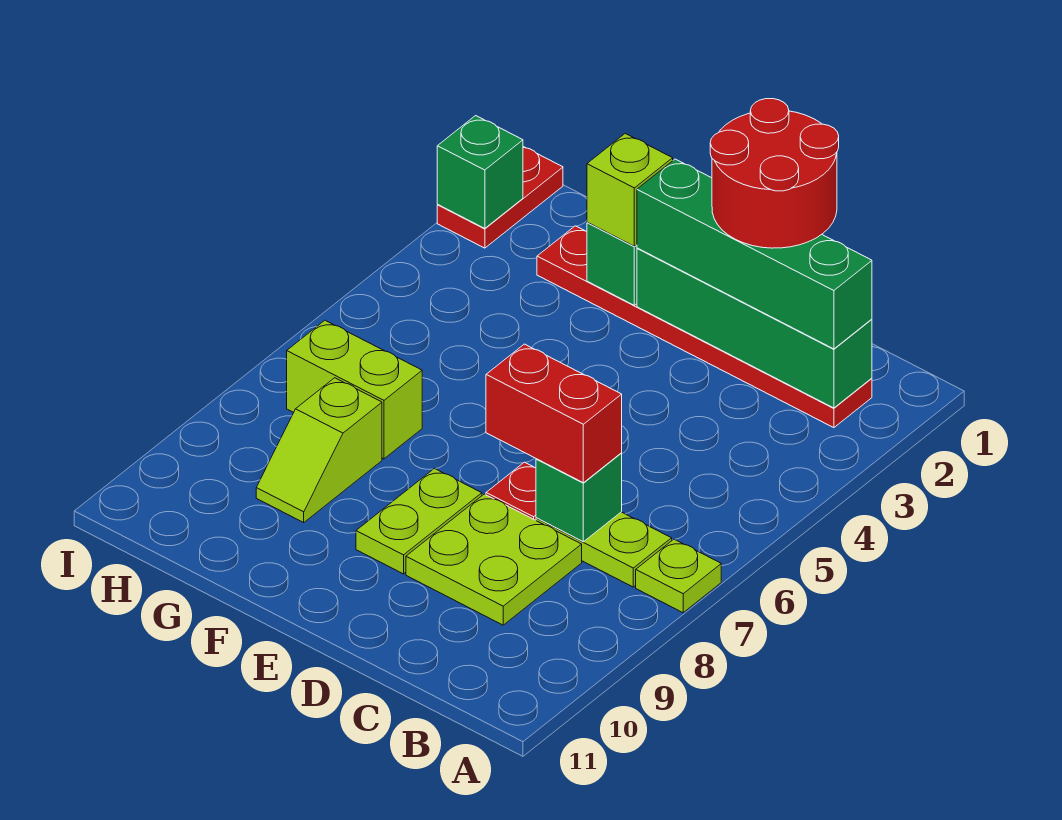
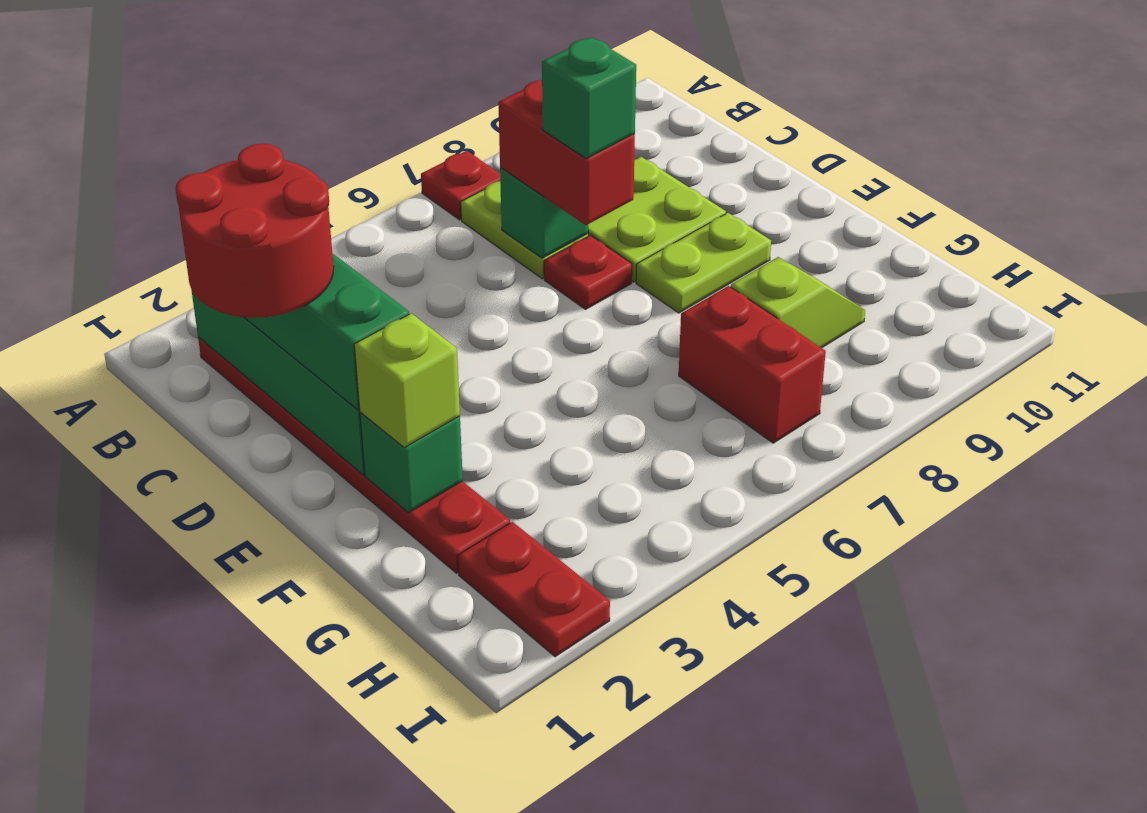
lime plate A7 level 1 -> red plate A7 level 1
lime brick G7:H7 level 1 -> red brick G7:H7 level 1
red plate I1:I2 level 1 -> red plate H2:I2 level 1
green brick I2 level 2 -> green brick D7 level 4

